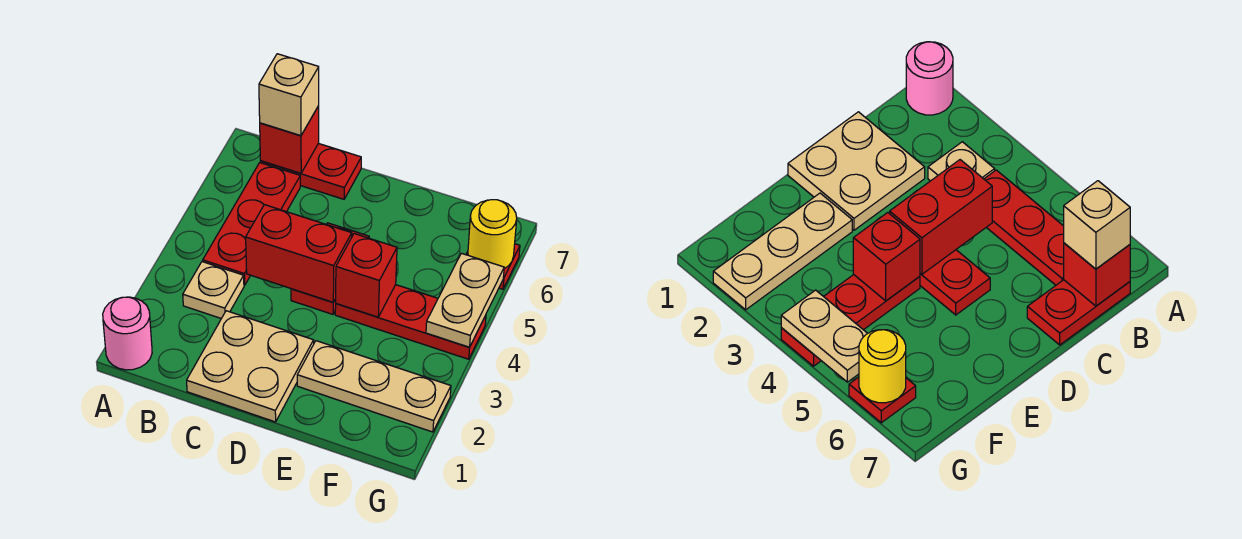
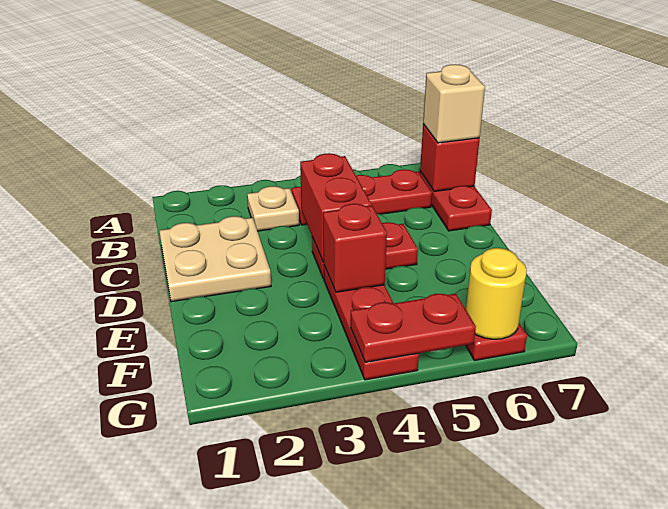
pink round brick A1 level 1 -> none
tan plate E2:G2 level 1 -> none
tan plate G4:G5 level 2 -> red plate G4:G5 level 2

